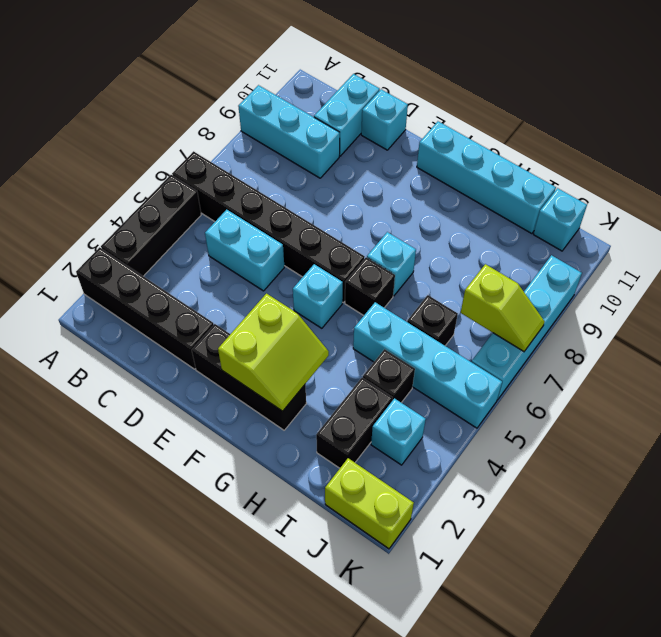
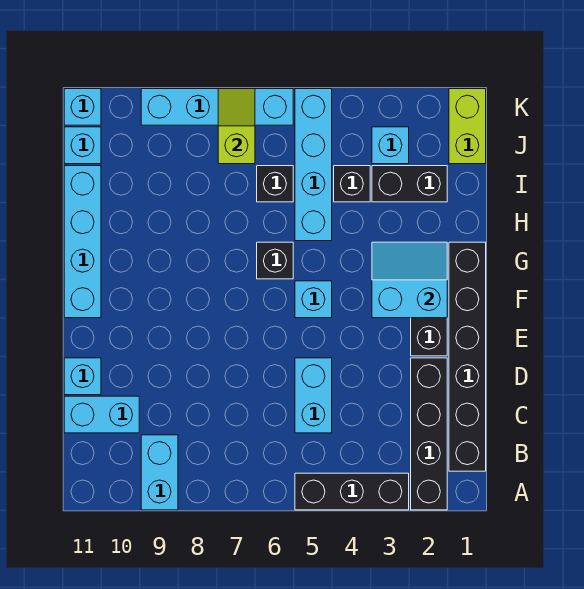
black brick A6:F6 level 1 -> black brick B1:G1 level 1
cyan brick A9:C9 level 1 -> cyan brick A9:B9 level 1
lime slope F2:G3 level 2 top F -> cyan slope F2:G3 level 2 top F
cyan brick G7 level 1 -> cyan brick K11 level 1

